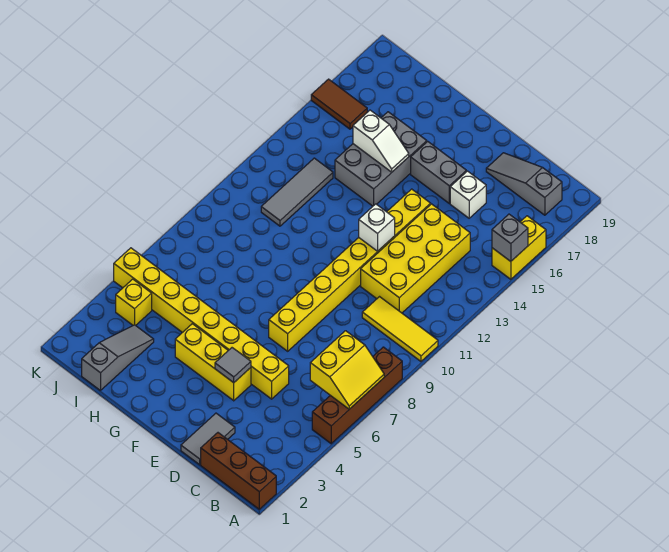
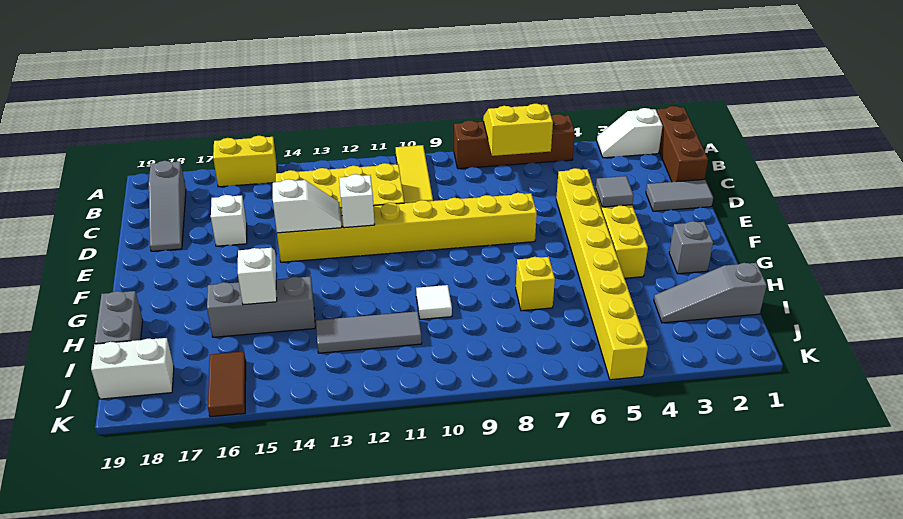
none -> white slope A2:A3 level 1 top 2
grey brick A15 level 2 -> grey brick G2 level 1
none -> white slope E13:E14 level 2 top 14
grey brick E16:F16 level 1 -> grey brick H19:I19 level 1
grey brick G14:H16 level 1 -> grey brick H14:H16 level 1
none -> white tile H10 level 1
yellow brick J4 level 1 -> yellow brick H7 level 1
none -> white brick J18:J19 level 1

